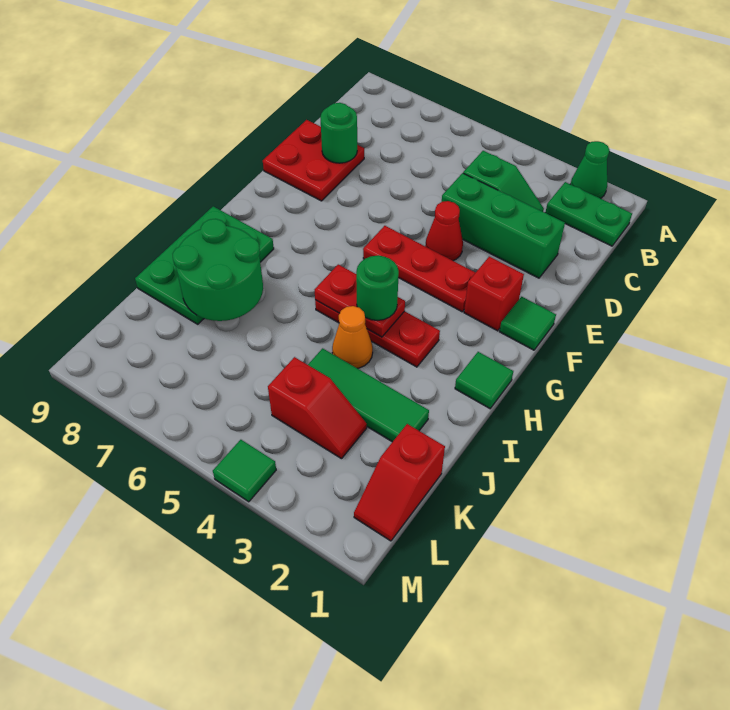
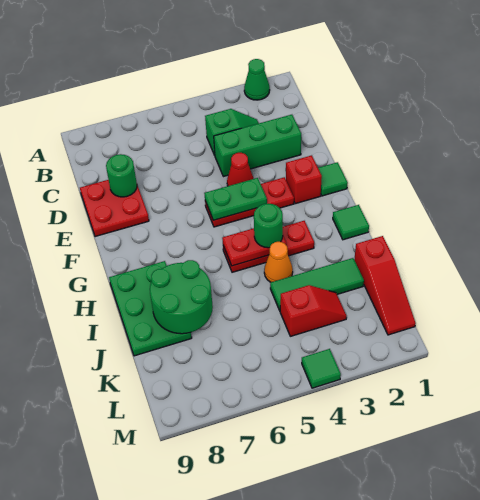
green plate B1:B2 level 1 -> green plate F4:F5 level 2
red slope K1:L1 level 1 top K -> red slope J1:L1 level 1 top J

